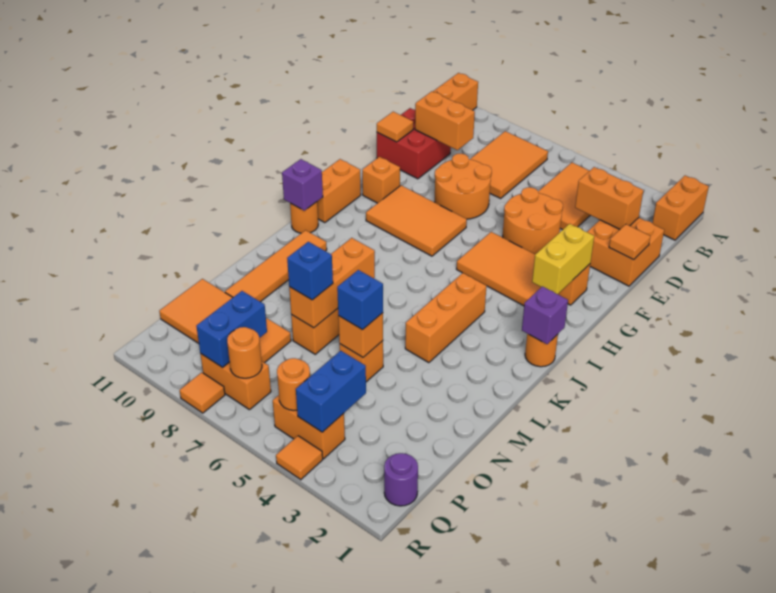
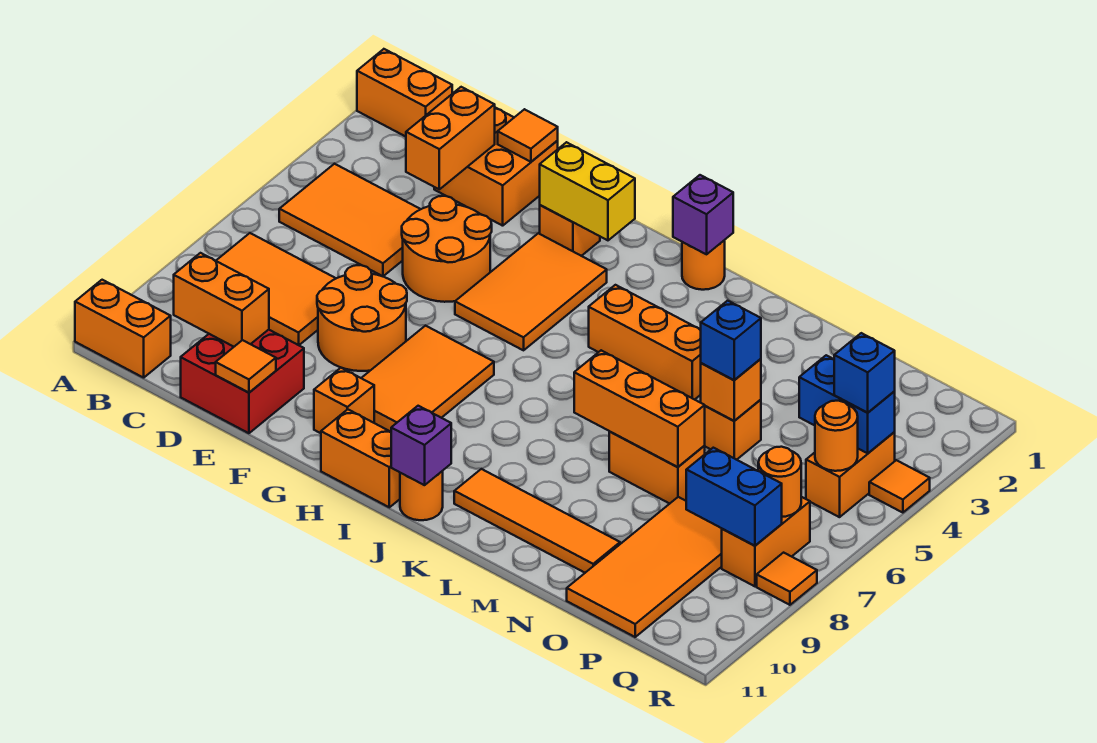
orange brick D9:D10 level 2 -> orange brick C10:D10 level 2
blue brick N7 level 3 -> blue brick Q4 level 3
purple round brick Q1 level 1 -> none

